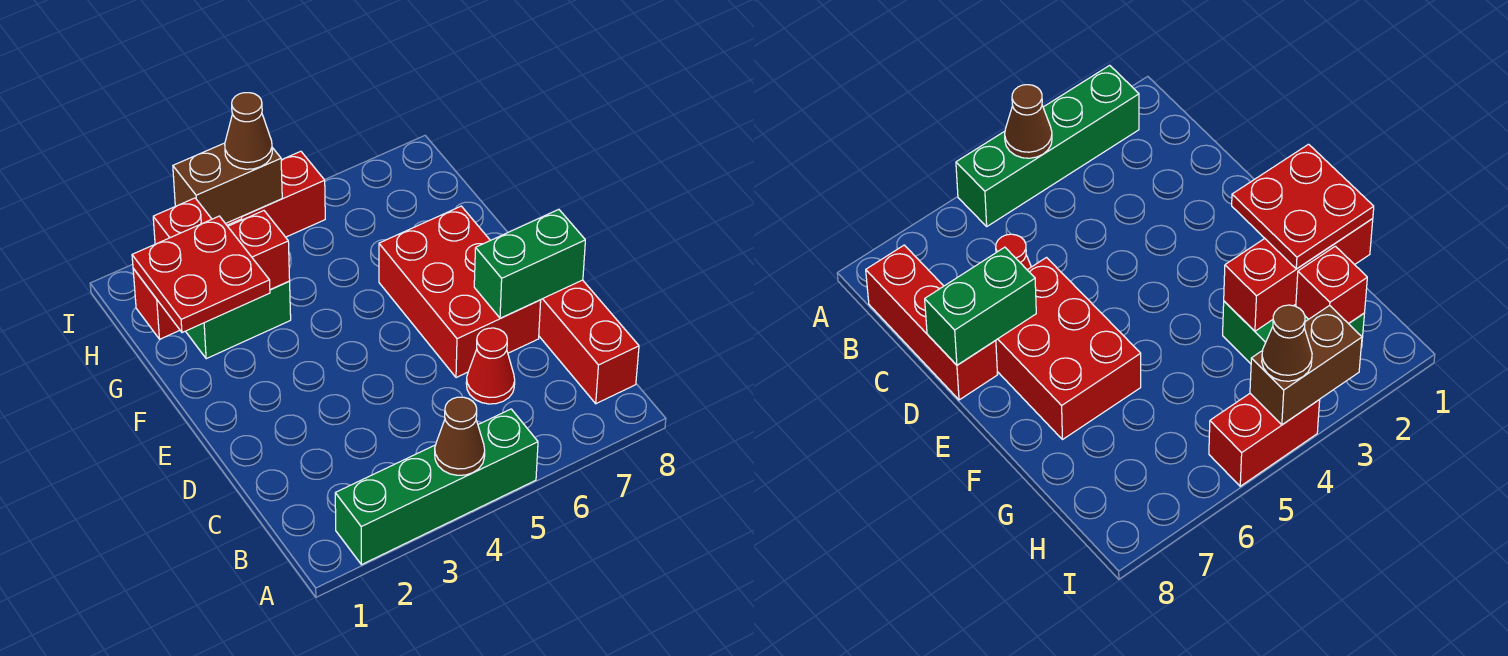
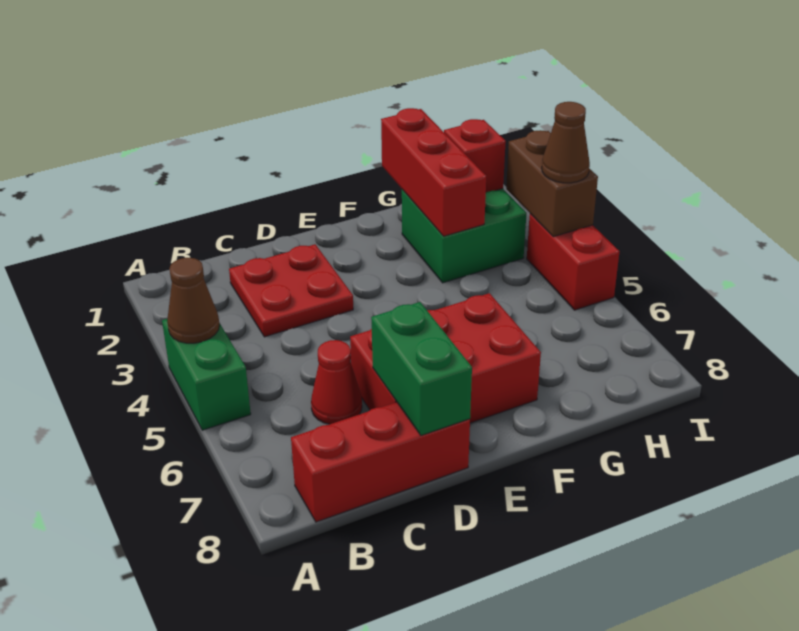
green brick A2:A5 level 1 -> green brick A4:A5 level 1
red plate F1:G2 level 3 -> red plate C2:D3 level 1

